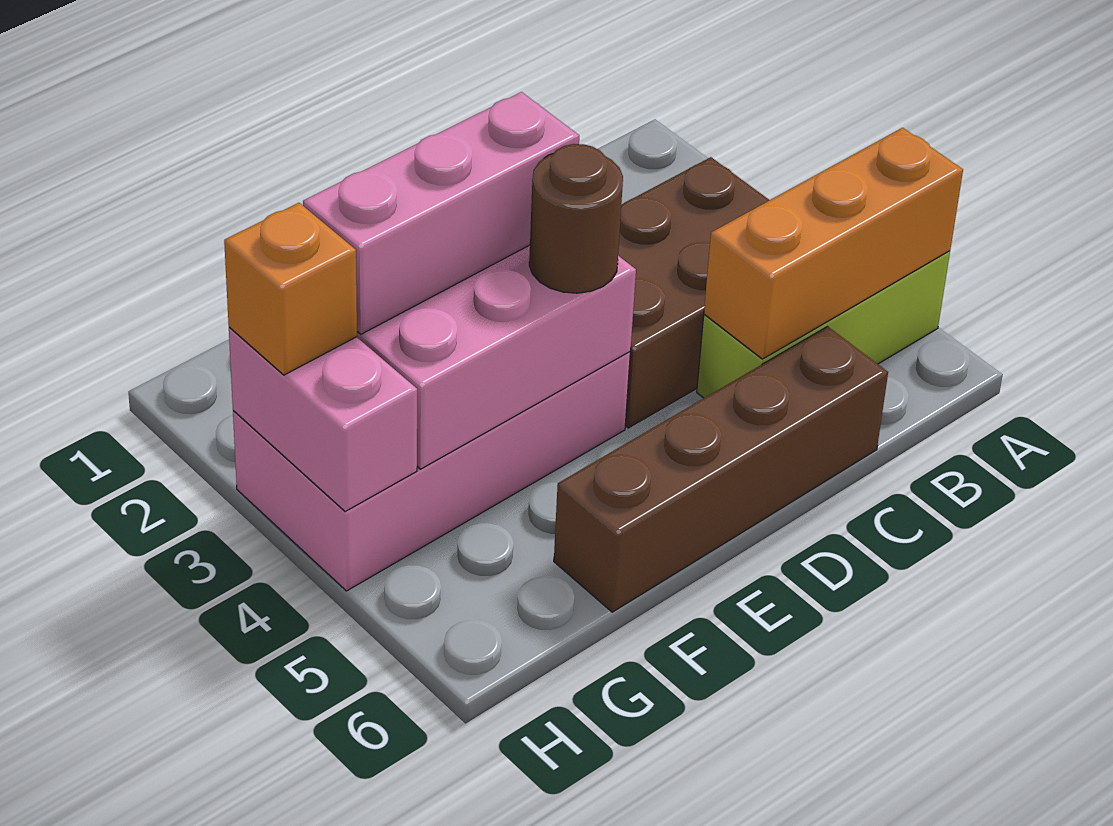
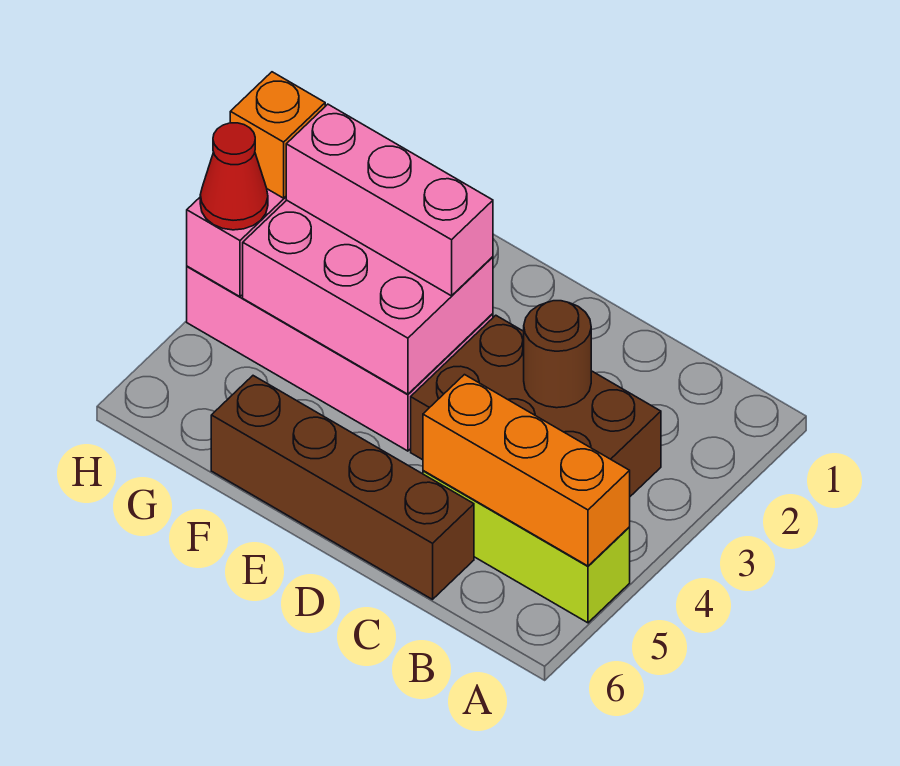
brown round brick E4 level 3 -> brown round brick C3 level 2
none -> red cone H4 level 3

